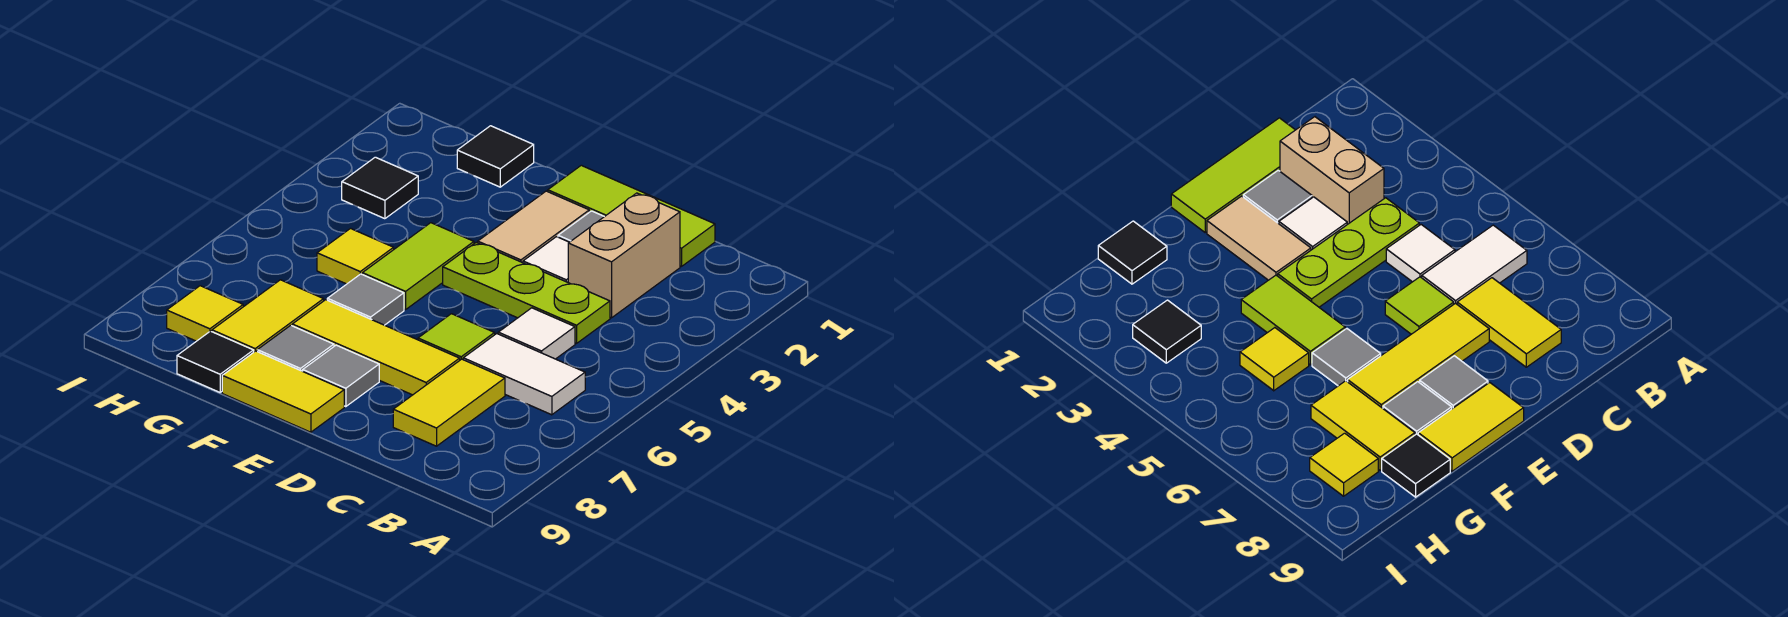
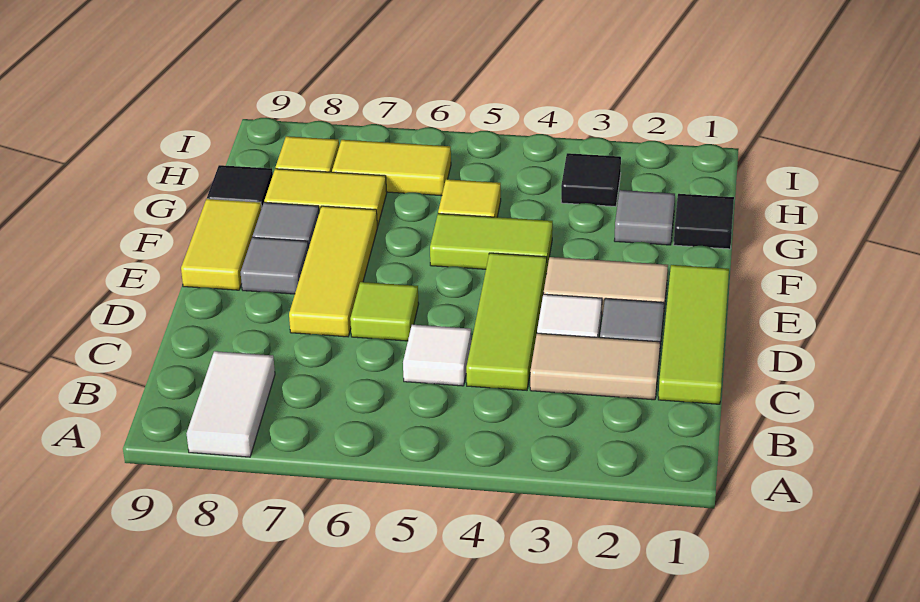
white tile B6:C6 level 1 -> white tile A8:B8 level 1
tan brick C2:C3 level 1 -> tan tile C2:C3 level 1
lime plate C4:E4 level 1 -> lime tile C4:E4 level 1
yellow tile C7:C8 level 1 -> yellow tile H6:H7 level 1
grey tile F6 level 1 -> grey tile G2 level 1

